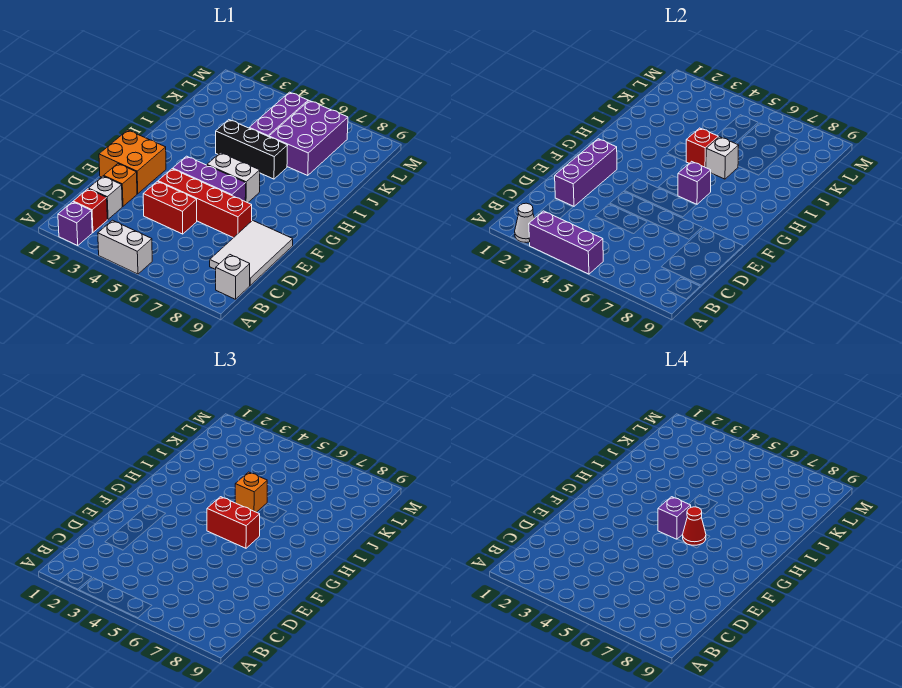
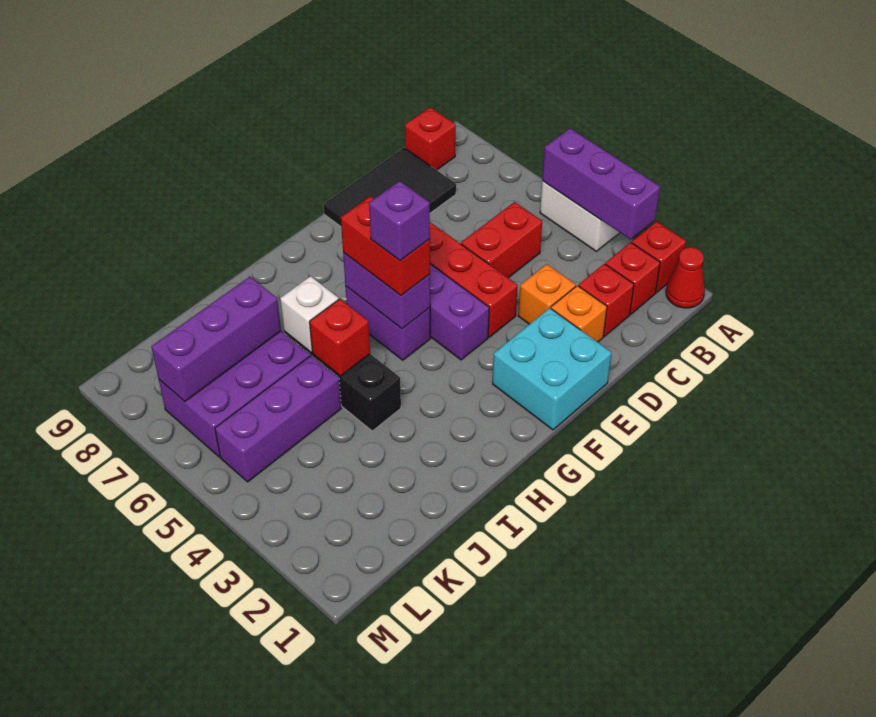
purple brick A2 level 1 -> red brick A2 level 1
white cone A2 level 2 -> none
white brick B9 level 1 -> red brick B9 level 1
white brick C2 level 1 -> red brick C2 level 1
white tile C8:E9 level 1 -> black tile C8:E9 level 1
purple brick D2:F2 level 2 -> purple brick J7:L7 level 2
red brick D4:D5 level 1 -> red brick C5:D5 level 1
orange brick E1:F2 level 1 -> cyan brick E1:F2 level 1
white brick G5:G6 level 1 -> purple brick G5:G6 level 1
purple brick G6 level 2 -> purple brick G5:G6 level 2
red cone G6 level 4 -> red cone A1 level 1
orange brick I5 level 3 -> orange brick D3 level 1

